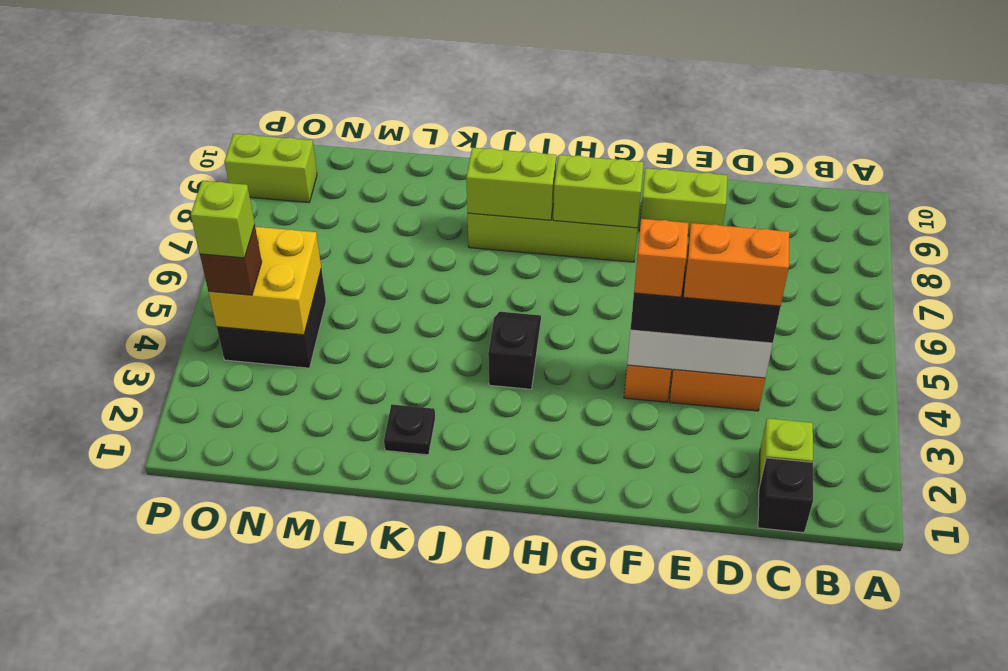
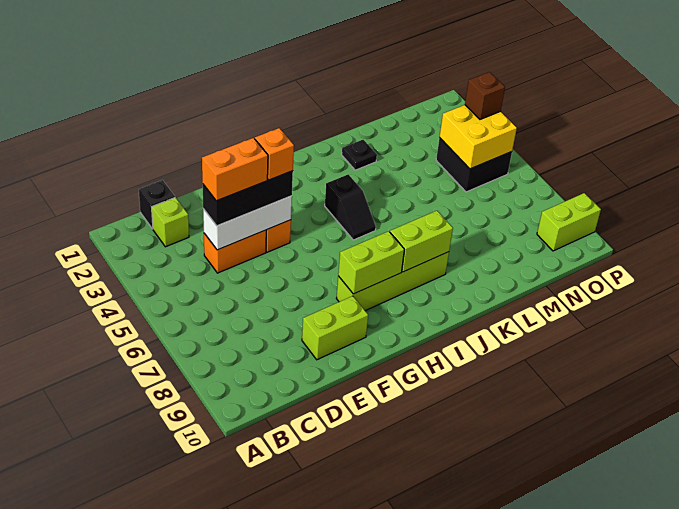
lime brick O4 level 4 -> none

